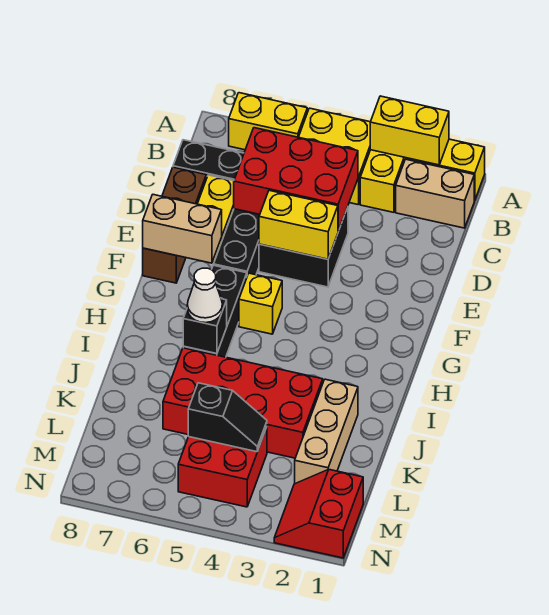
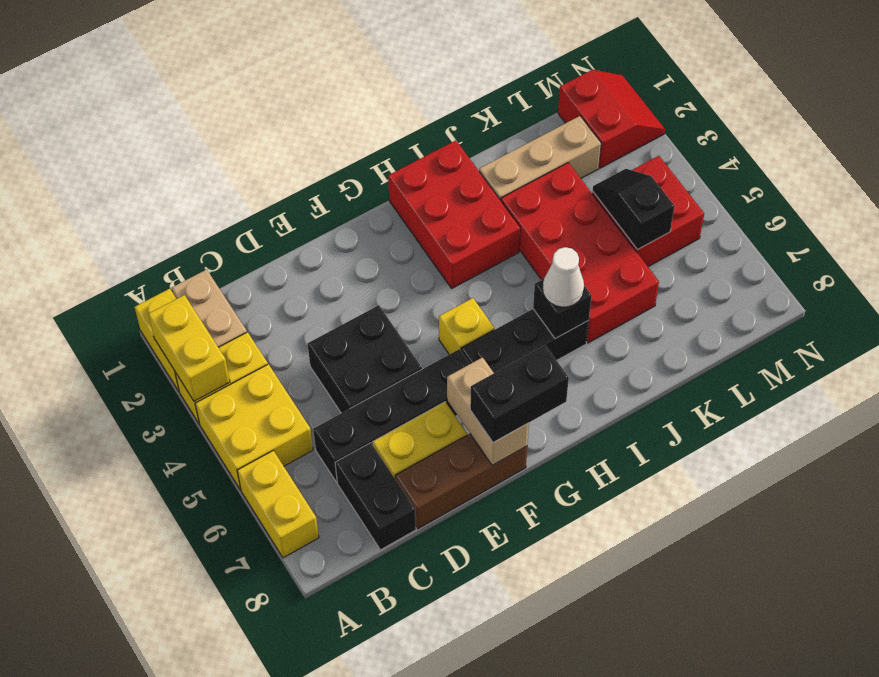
red brick C4:D6 level 2 -> red brick H1:I3 level 1
yellow brick E4:E5 level 2 -> none
none -> black brick F8:G8 level 3
red slope M1:N2 level 1 top 1 -> red slope M1:N2 level 1 top M

